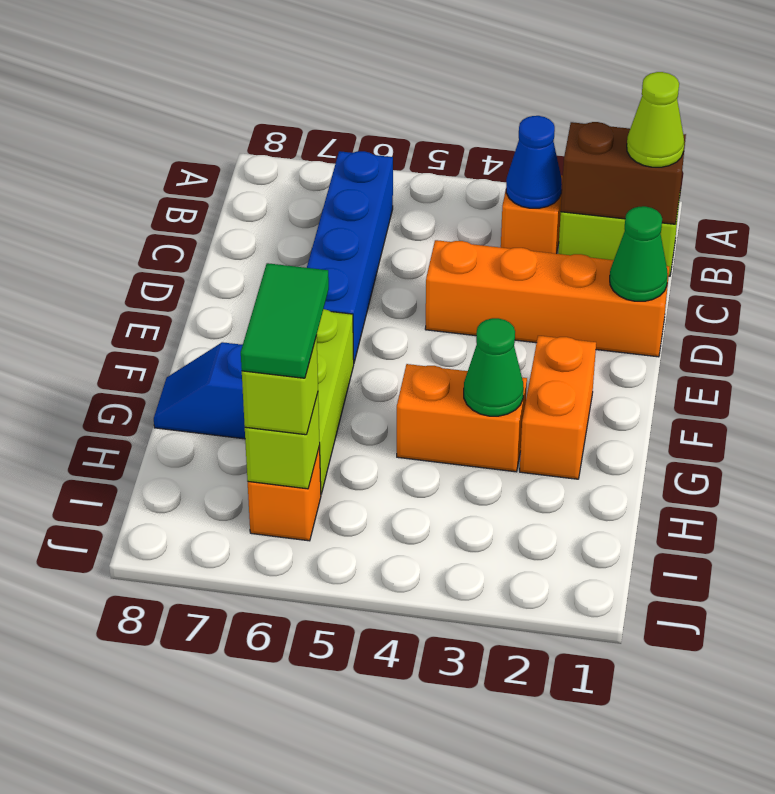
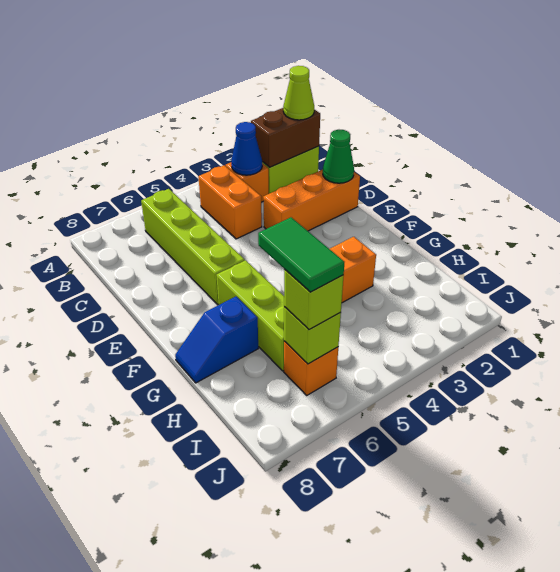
blue brick B6:E6 level 1 -> lime brick B6:E6 level 1
orange brick D1:D4 level 1 -> orange brick D1:D3 level 1
orange brick F2:G2 level 1 -> orange brick B4:C4 level 1
green cone G3 level 2 -> none

